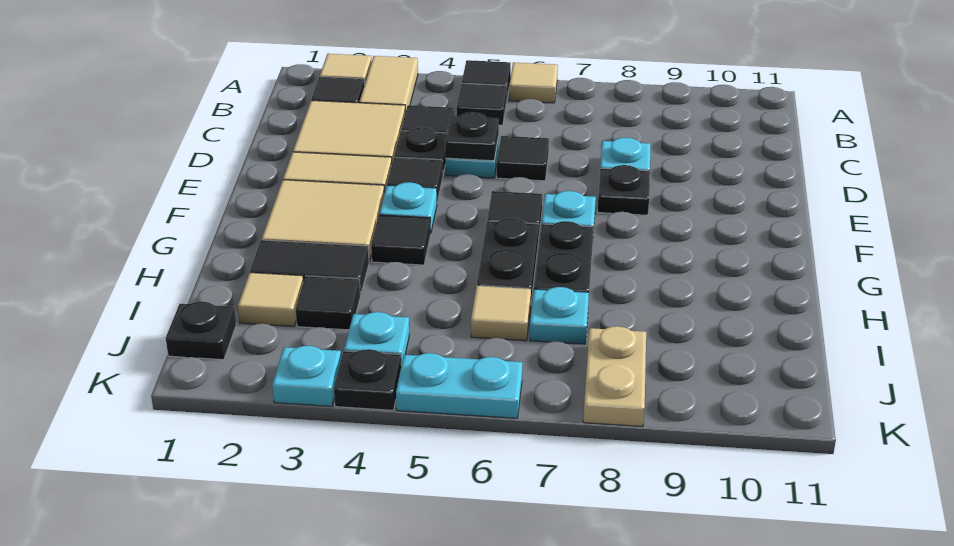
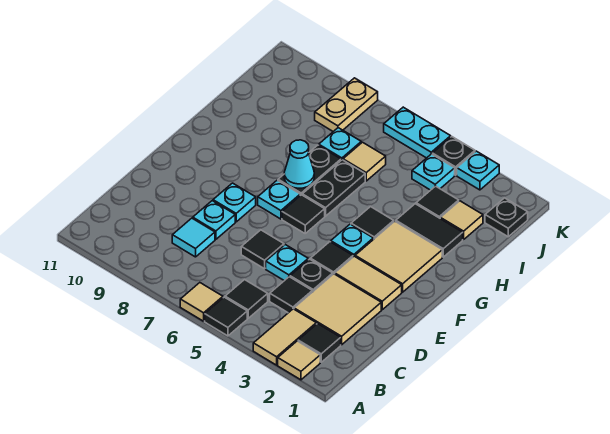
none -> cyan tile C8 level 1
black plate D5 level 2 -> none
black plate E8 level 1 -> cyan plate E8 level 1
none -> cyan cone G7 level 2

